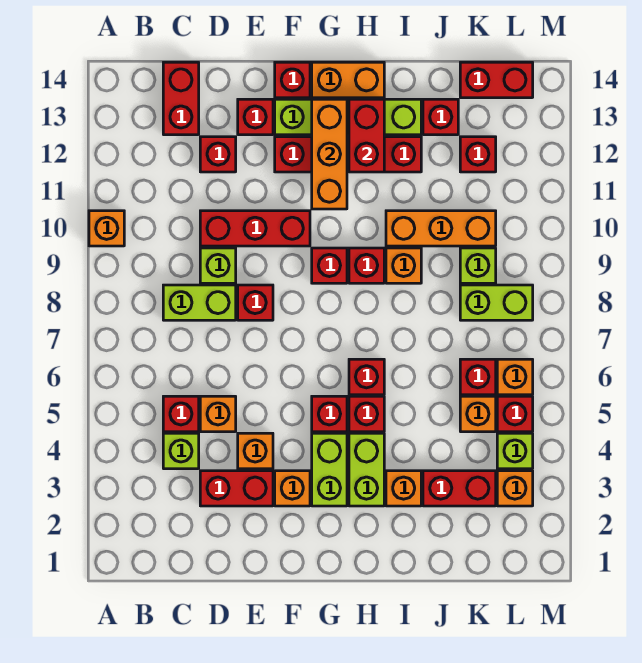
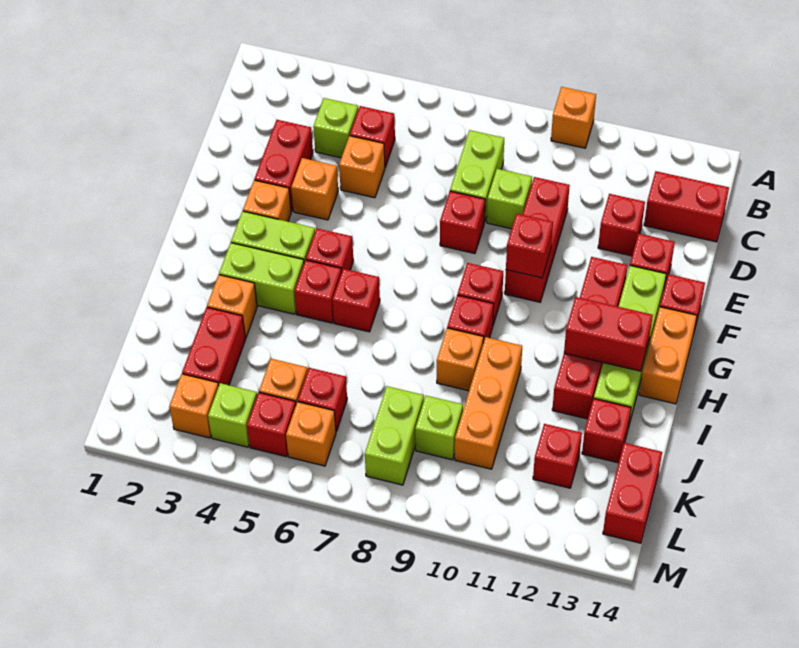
none -> red brick F10 level 2
orange brick G11:G13 level 2 -> none

